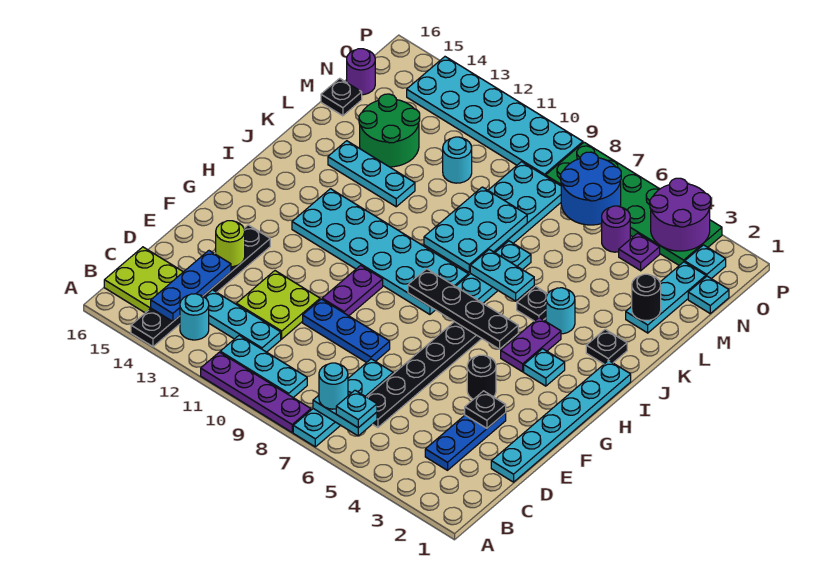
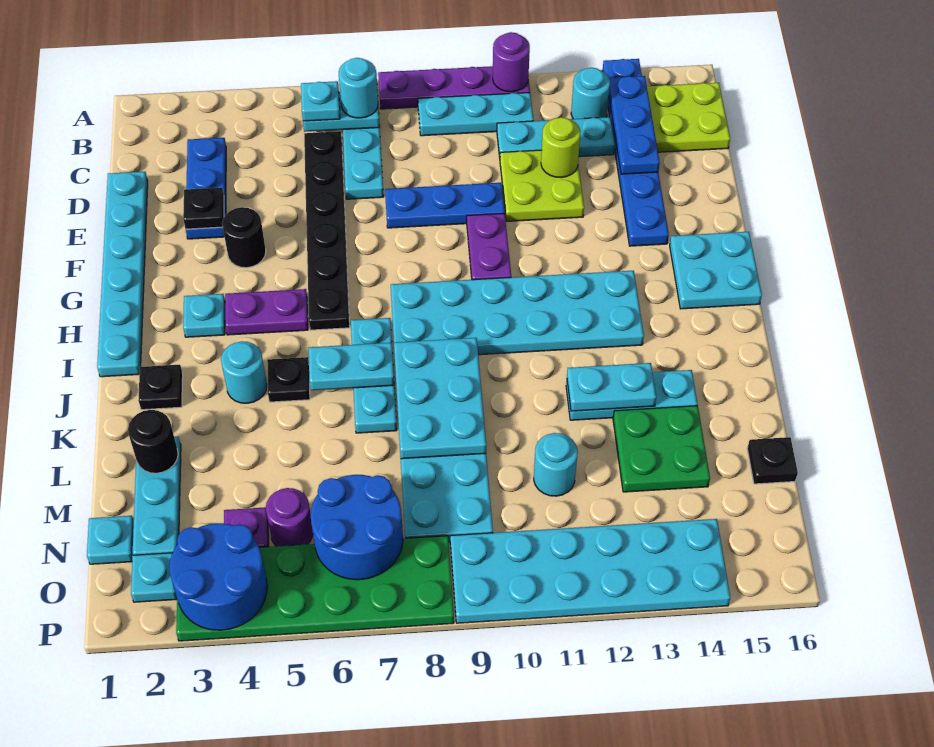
black plate A14:F14 level 1 -> blue plate A14:F14 level 1
lime round brick E14 level 2 -> lime round brick D12 level 2
none -> cyan plate G15:H16 level 1
purple plate H4:I4 level 1 -> purple plate H4:H5 level 1
black plate H5:H8 level 2 -> none
none -> cyan plate K12:K13 level 2
green round brick L13:M14 level 1 -> green plate L13:M14 level 1
purple round brick N16 level 1 -> purple round brick A11 level 2
purple round brick O3:P4 level 2 -> blue round brick O3:P4 level 2

